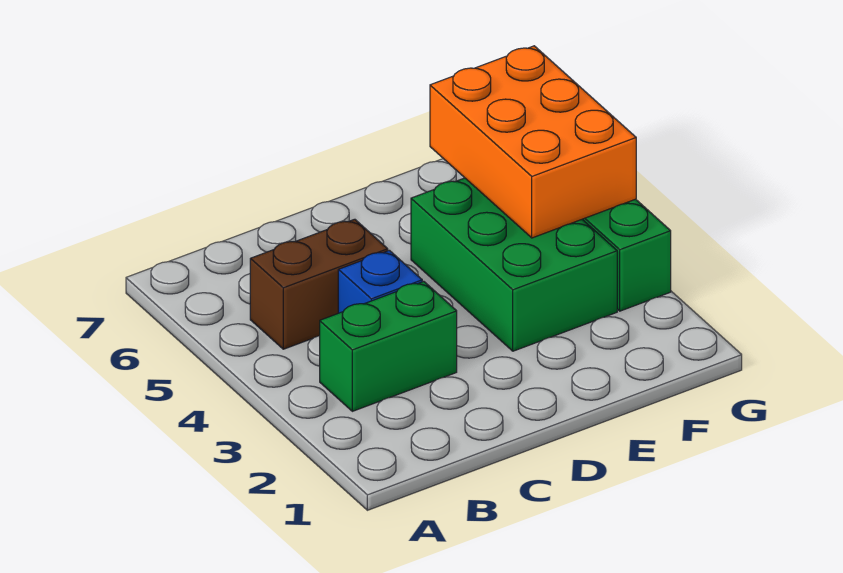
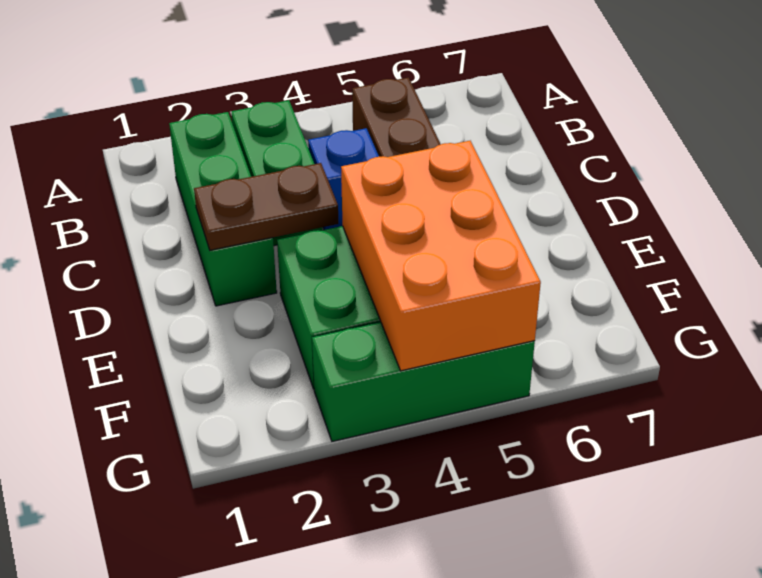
none -> green brick B2:D2 level 1
none -> brown plate D2:D3 level 2
orange brick F4:G6 level 2 -> orange brick E4:G5 level 2

